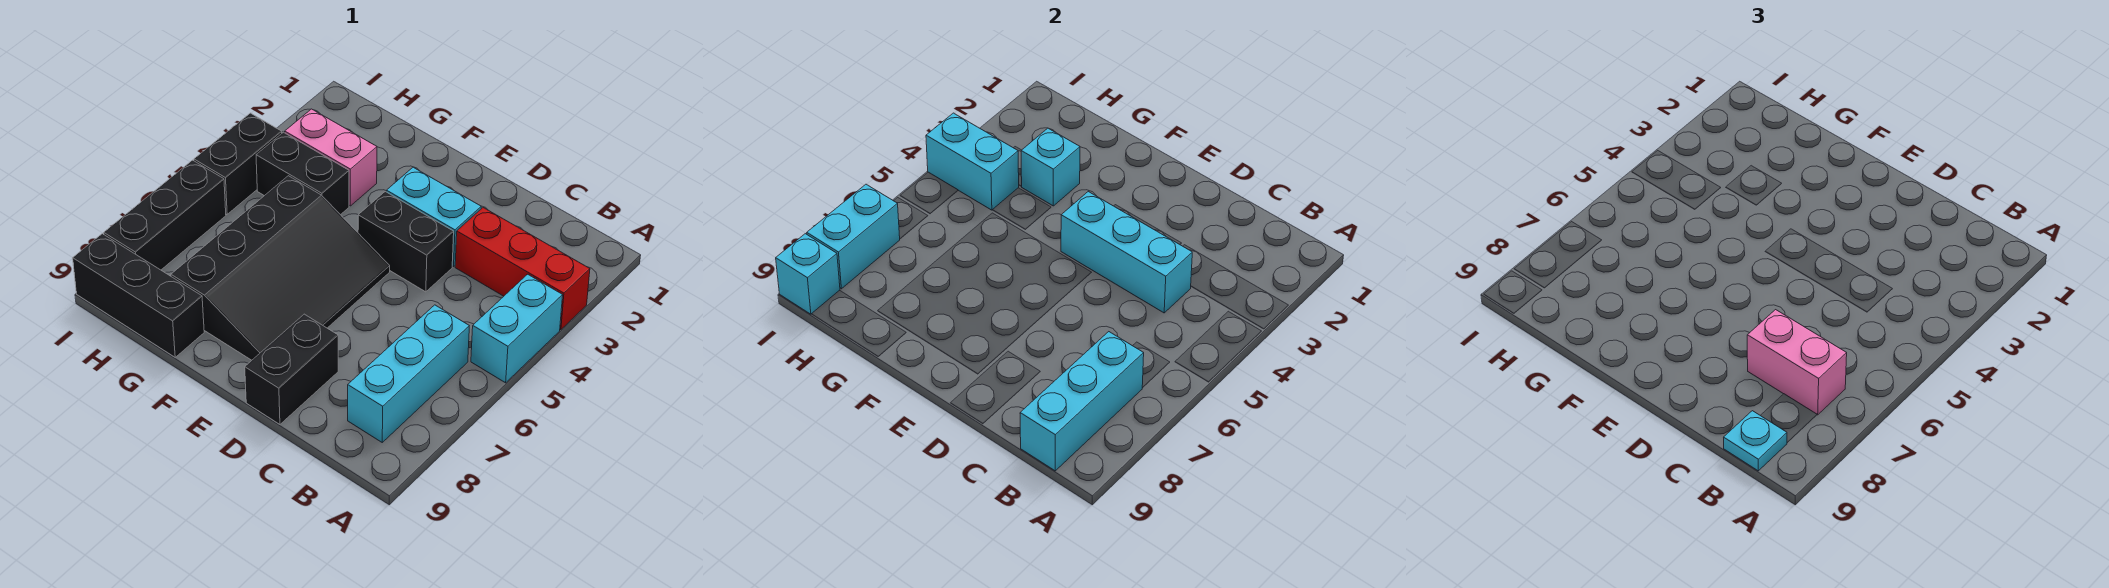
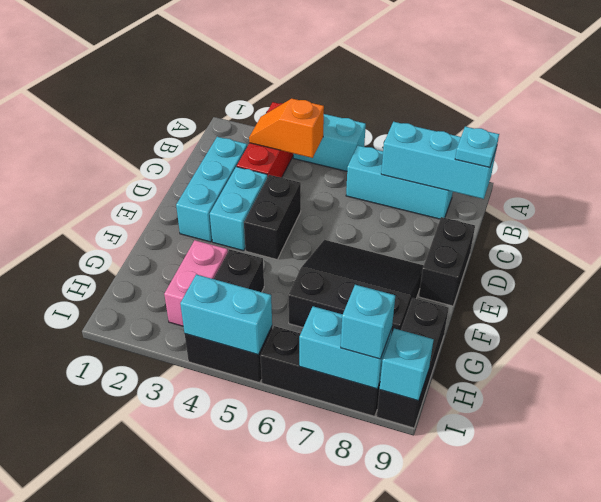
none -> orange slope B3:B4 level 2 top 4
pink brick B7:C7 level 3 -> none
cyan brick C4:E4 level 2 -> cyan brick C2:E2 level 1
black brick D8:D9 level 1 -> black brick D9:E9 level 1
black slope E5:G8 level 1 top G -> black slope E6:G8 level 1 top G
cyan brick G3 level 2 -> cyan brick I8 level 3
cyan brick H4:I4 level 2 -> cyan brick I4:I5 level 2

